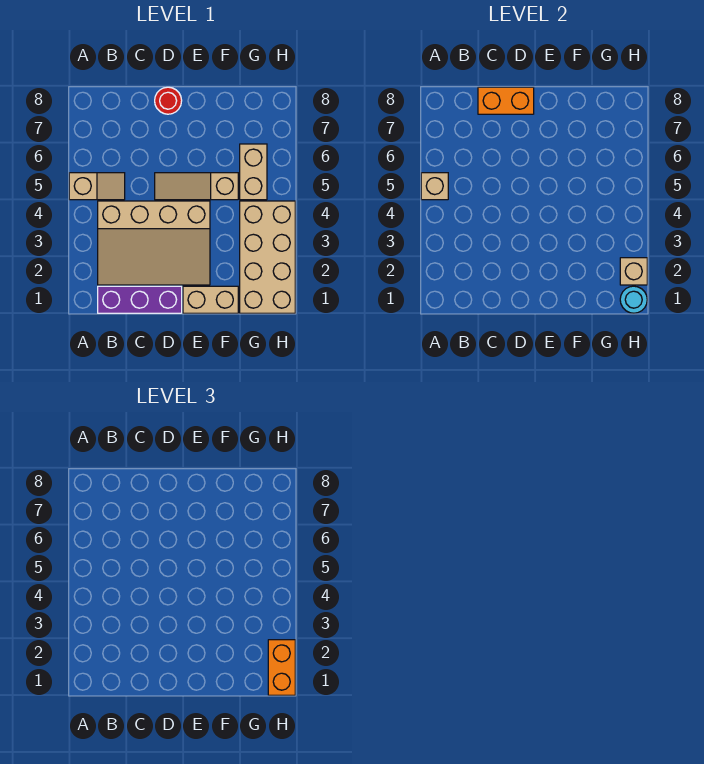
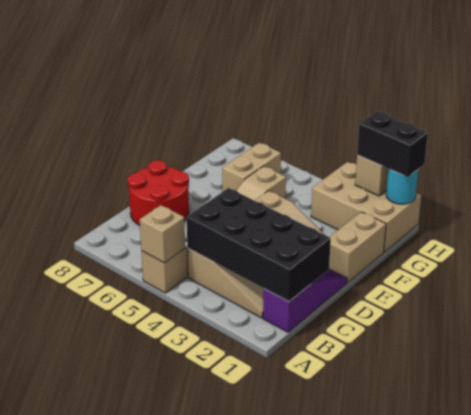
purple brick B1:D1 level 1 -> purple slope B1:D1 level 1 top B
none -> black brick B1:C4 level 2
orange brick C8:D8 level 2 -> none
red round brick D8 level 1 -> red round brick C7:D8 level 1
tan brick G1:H4 level 1 -> tan brick G1:H3 level 1
tan brick G5:G6 level 1 -> tan brick F6:G6 level 1
orange brick H1:H2 level 3 -> black brick H1:H2 level 3

